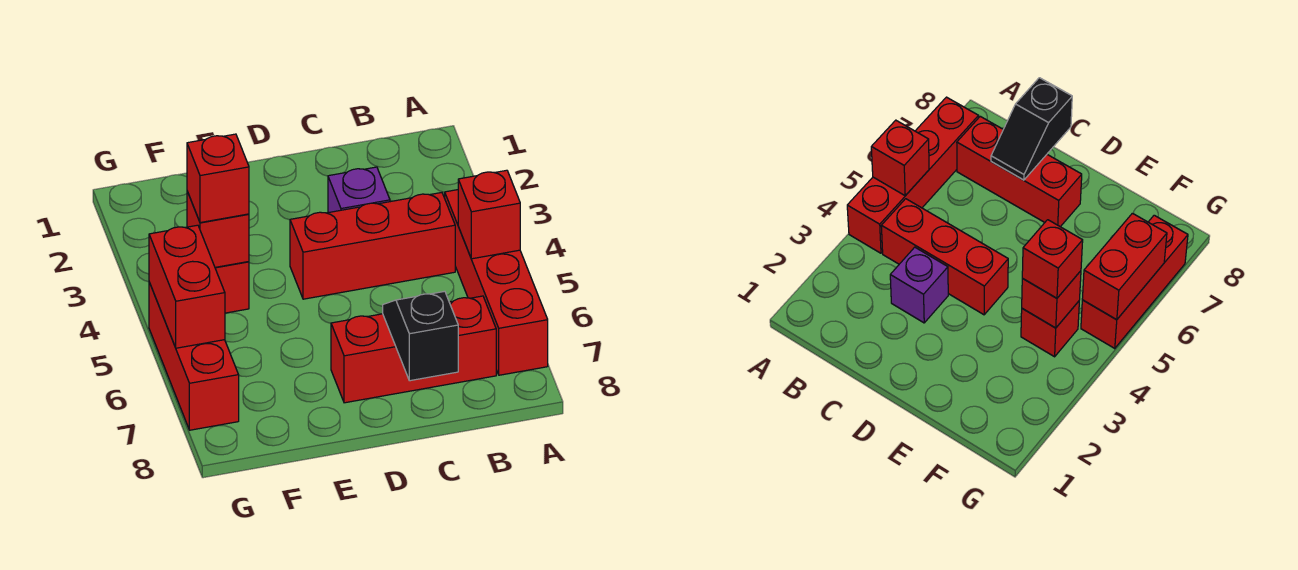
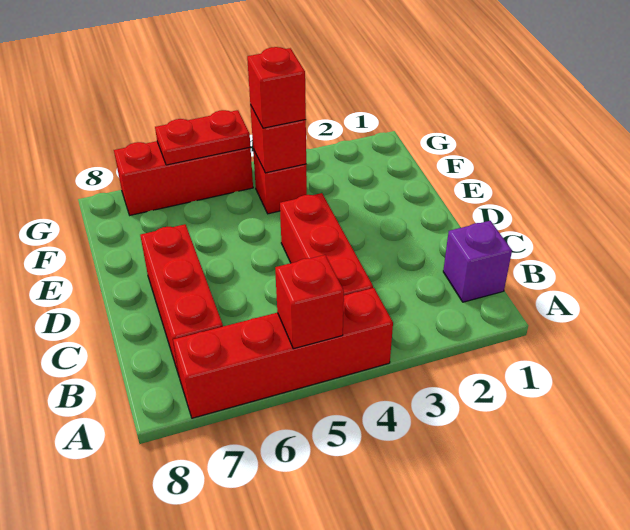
purple brick C3 level 1 -> purple brick B1 level 1
black slope C7:C8 level 2 top 8 -> none
red brick G5:G6 level 2 -> red plate G5:G6 level 2

